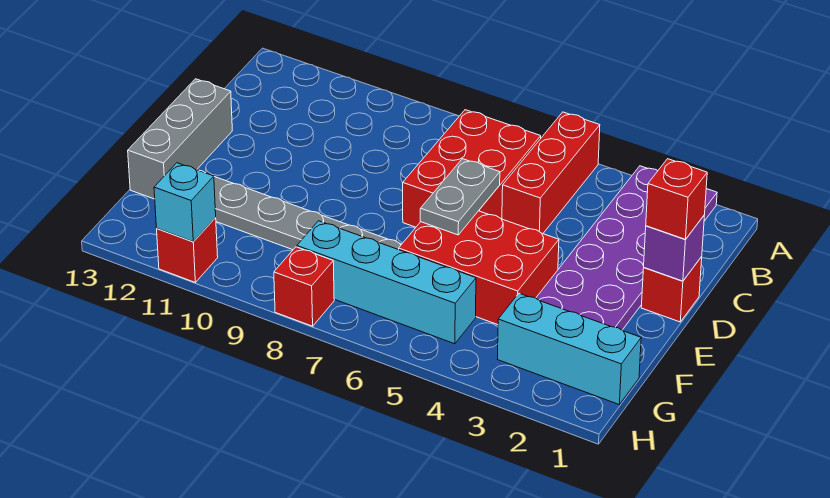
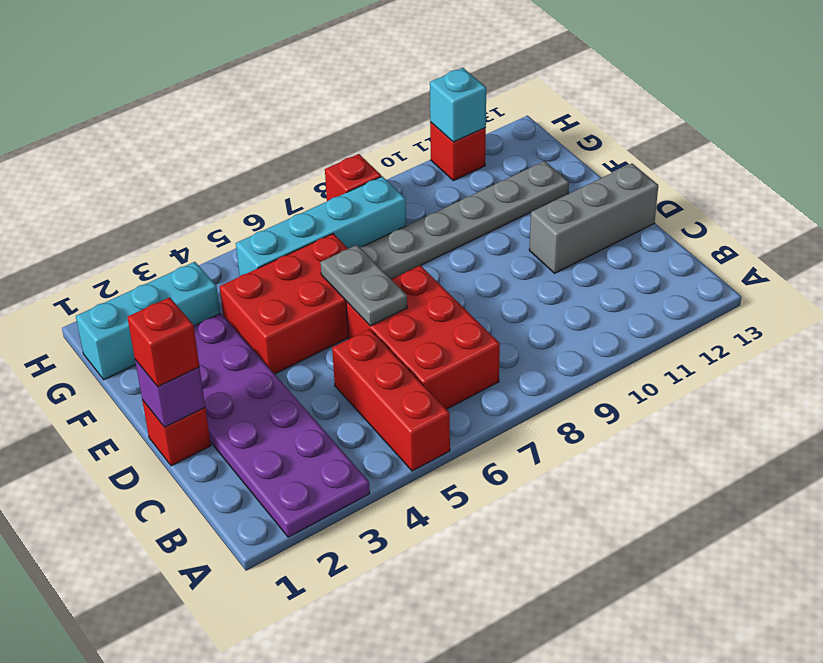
grey brick D13:F13 level 1 -> grey brick D11:D13 level 1

